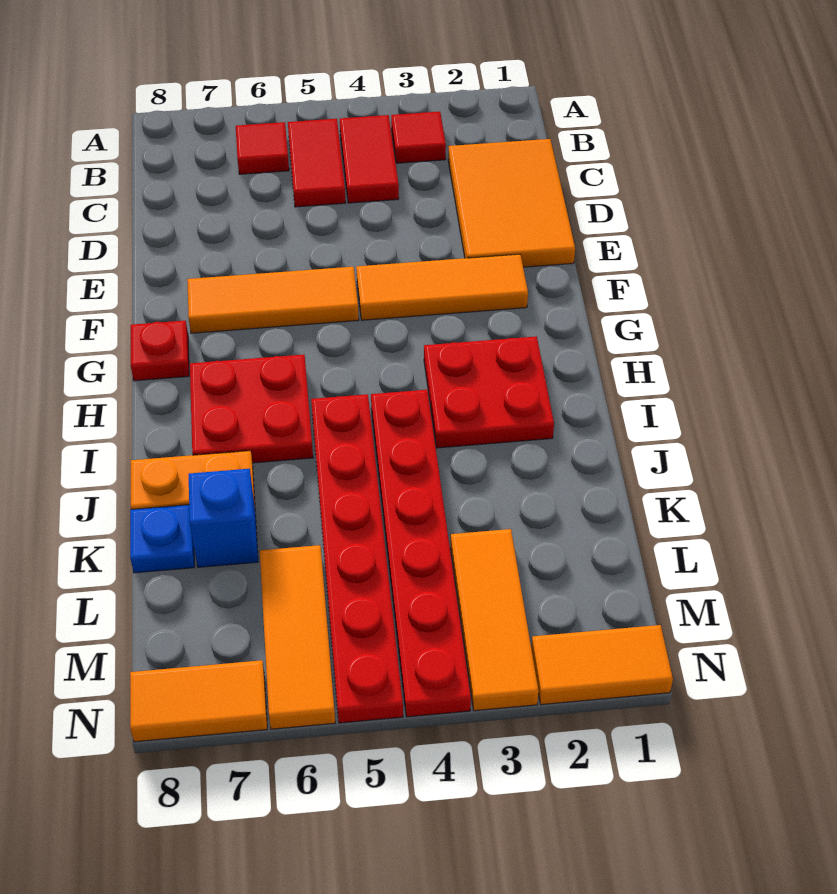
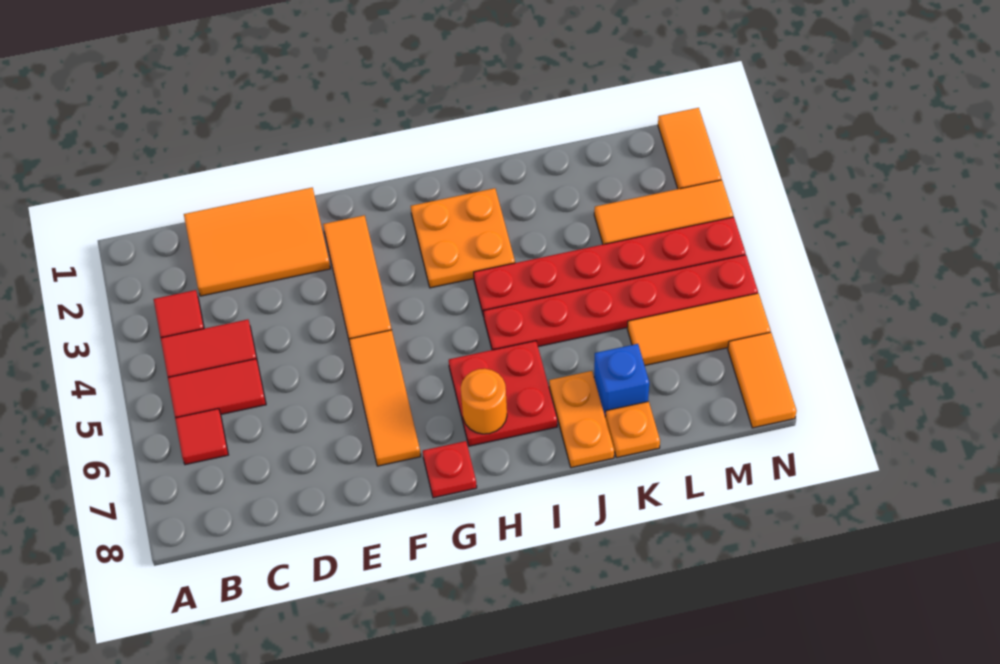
red plate H2:I3 level 1 -> orange plate H2:I3 level 1
none -> orange round brick H7 level 2
blue plate K8 level 1 -> orange plate K8 level 1

